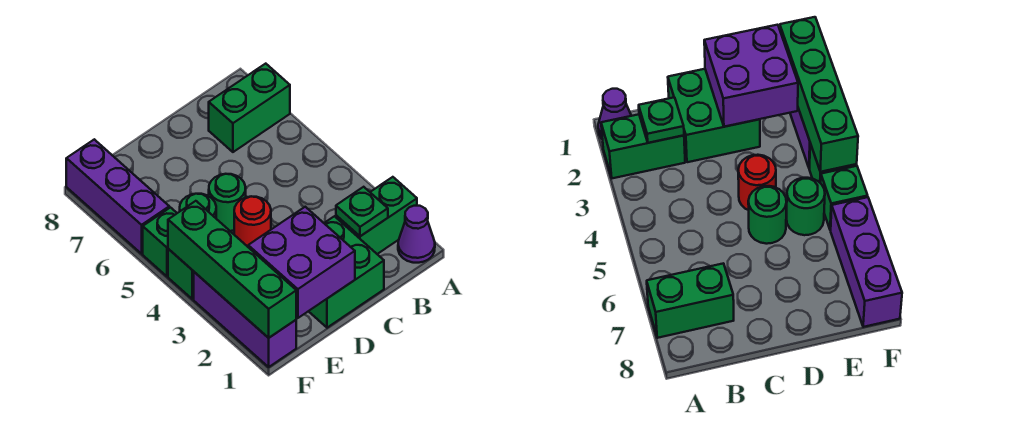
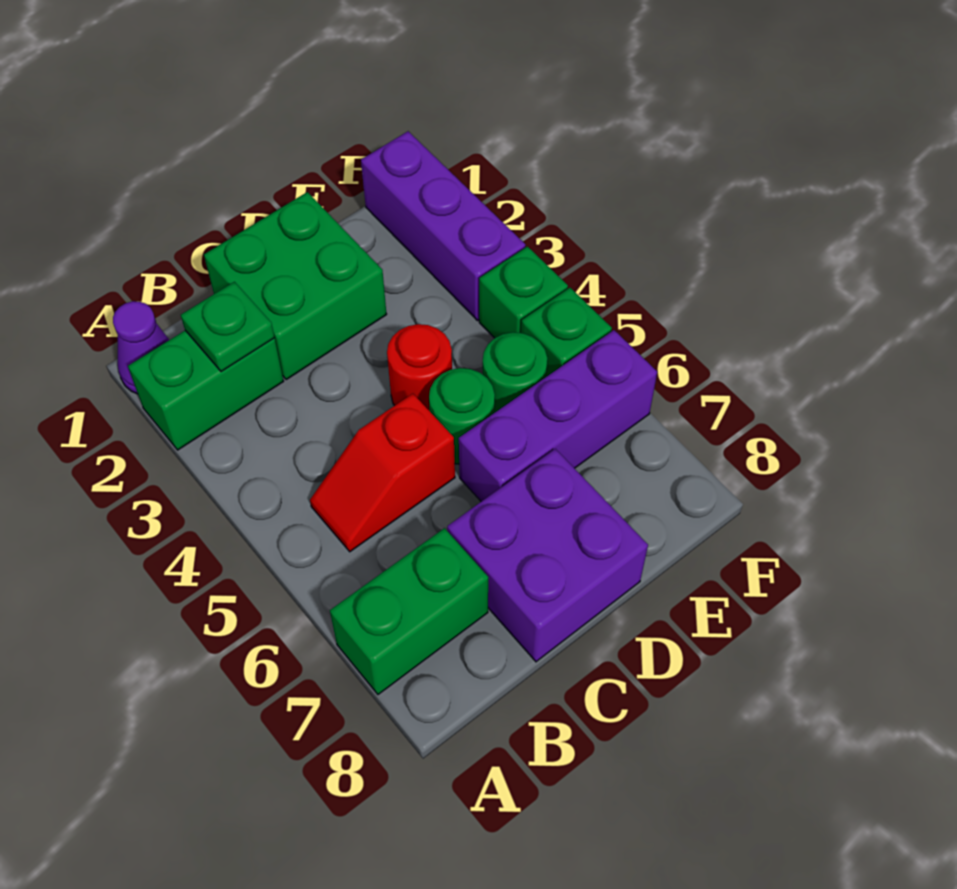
none -> red slope B5:C5 level 1 top C
purple brick D1:E2 level 2 -> purple brick C7:D8 level 1
green brick F1:F4 level 2 -> none
purple brick F6:F8 level 1 -> purple brick D6:F6 level 1

